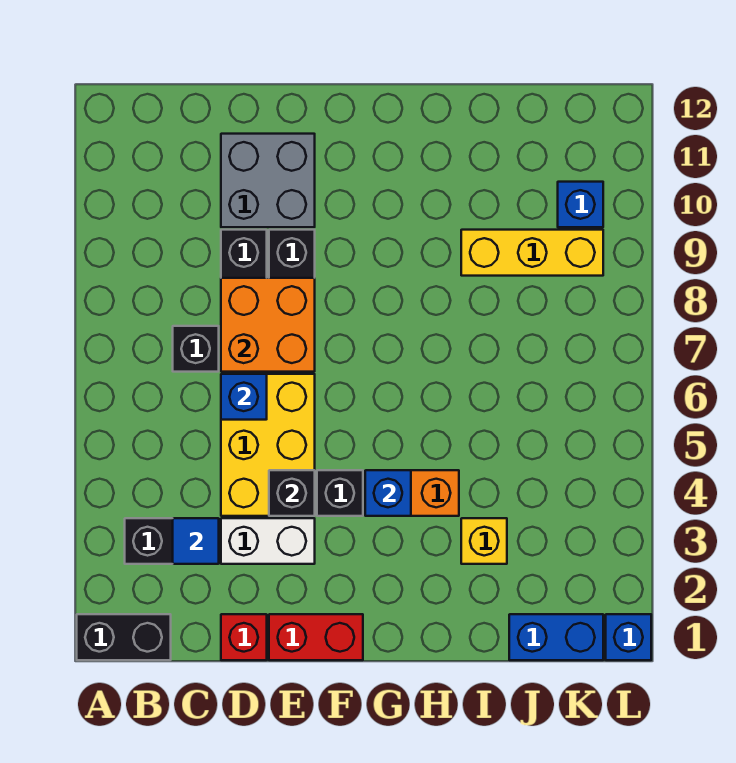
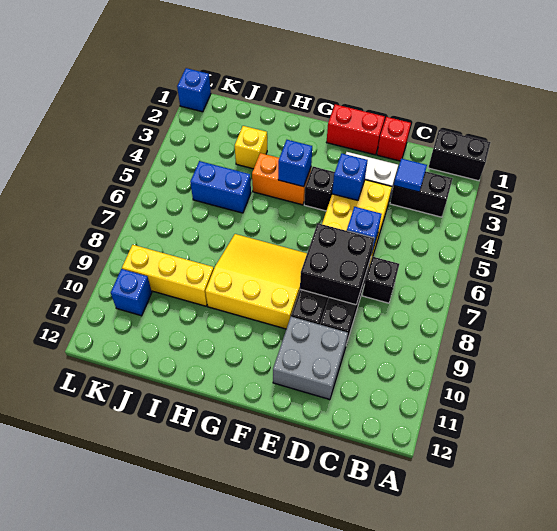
orange brick D7:E8 level 2 -> black brick D7:E8 level 2
black brick E4 level 2 -> blue brick E4 level 2
none -> yellow slope F7:H9 level 1 top 9
blue brick J1:K1 level 1 -> blue brick I5:J5 level 1

